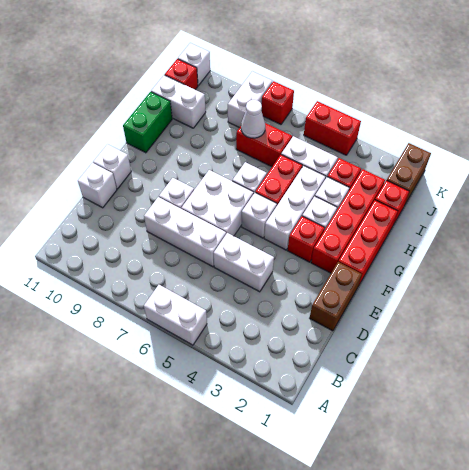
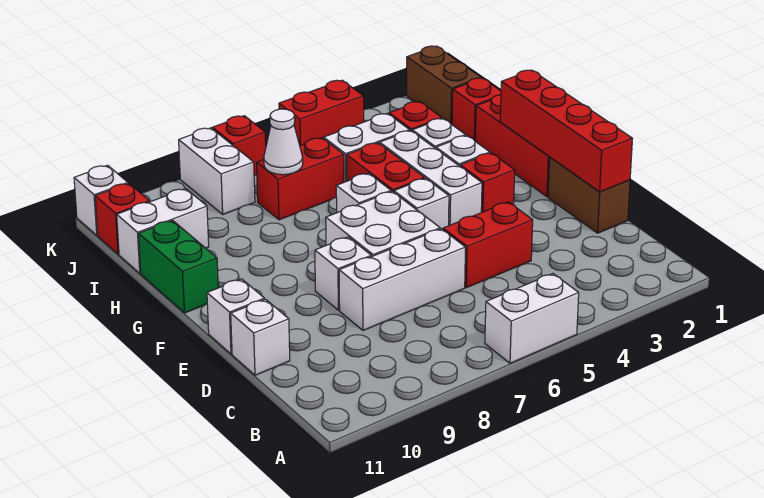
white brick D4:D5 level 1 -> red brick D4:D5 level 1
red brick F2:I2 level 1 -> red brick D1:G1 level 2

